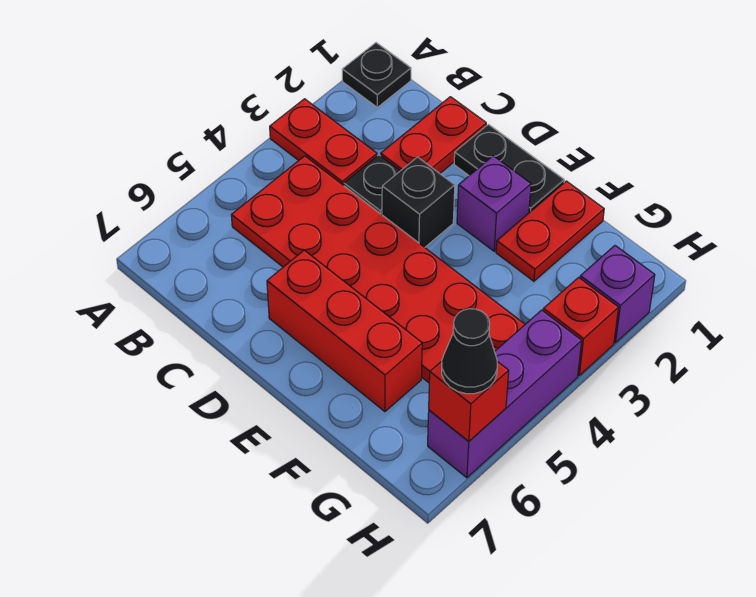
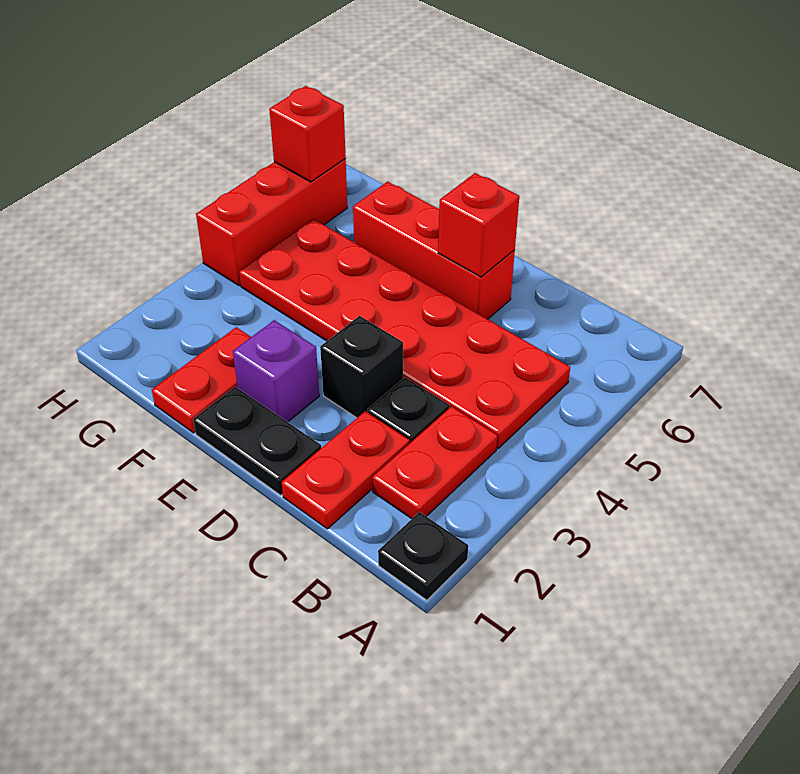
red plate A3:B3 level 1 -> red plate B2:B3 level 1
purple brick H2 level 1 -> none
red brick H3 level 1 -> red brick D6 level 2
purple brick H4:H6 level 1 -> red brick H4:H6 level 1
black cone H6 level 3 -> none

